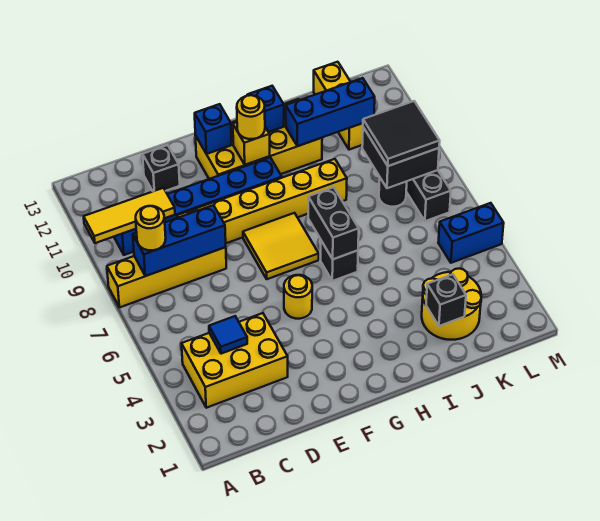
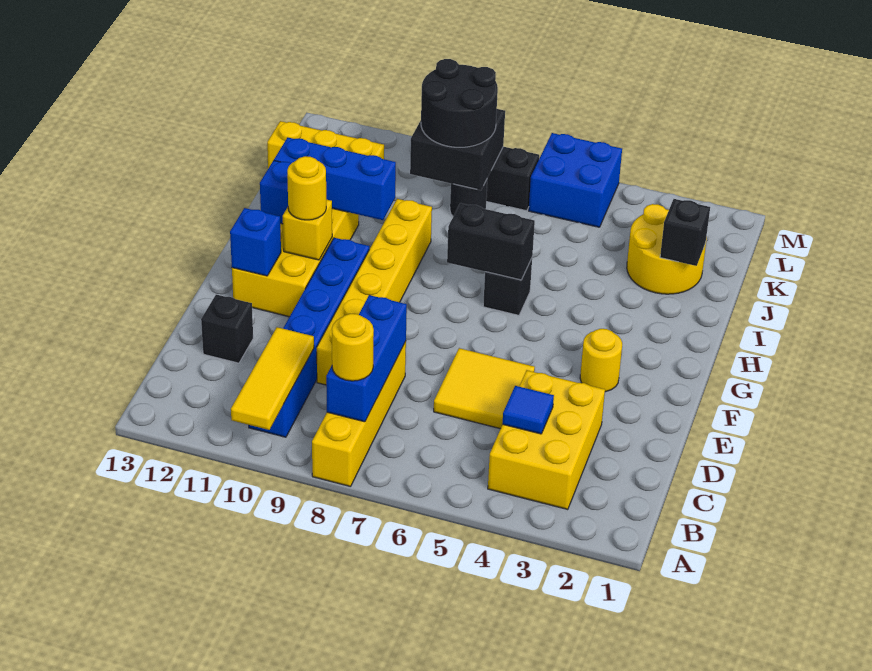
yellow round brick F5 level 1 -> yellow round brick F3 level 1
yellow tile F7:G8 level 1 -> yellow tile D5:E6 level 1
blue brick I11:K11 level 2 -> blue brick I10:I12 level 2
black tile K8:L9 level 3 -> black round brick K8:L9 level 3
blue brick L5:M5 level 1 -> blue brick L5:M6 level 1

